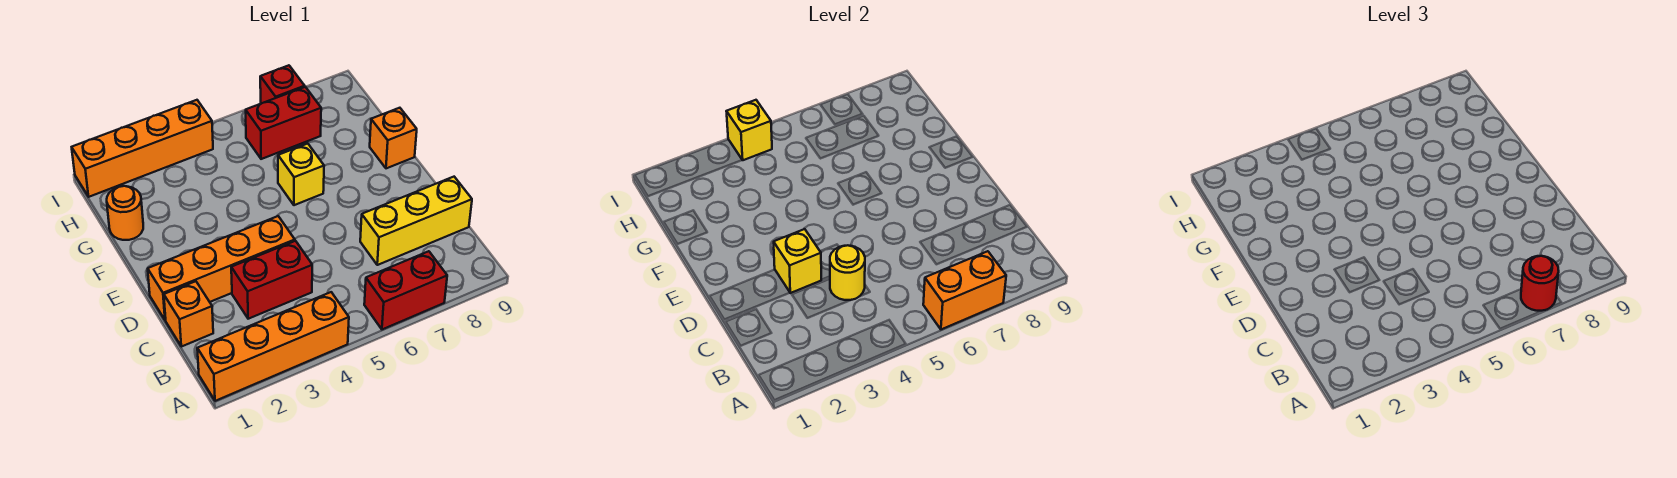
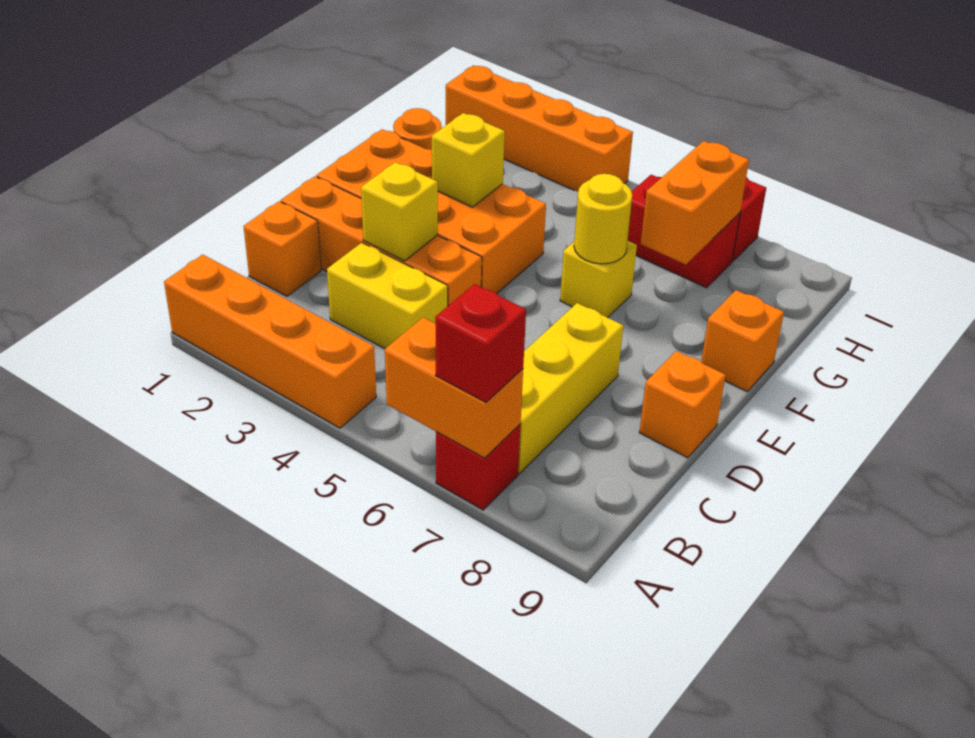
red brick A6:A7 level 1 -> red brick A7 level 1
red round brick A7 level 3 -> red brick A7 level 3
red brick C3:C4 level 1 -> yellow brick C3:C4 level 1
yellow round brick C4 level 2 -> yellow round brick F6 level 2
yellow brick C7:C9 level 1 -> yellow brick B7:D7 level 1
none -> orange brick D9 level 1
none -> orange brick E1:F4 level 1
none -> orange brick G7:H7 level 2
yellow brick I4 level 2 -> yellow brick F3 level 2

